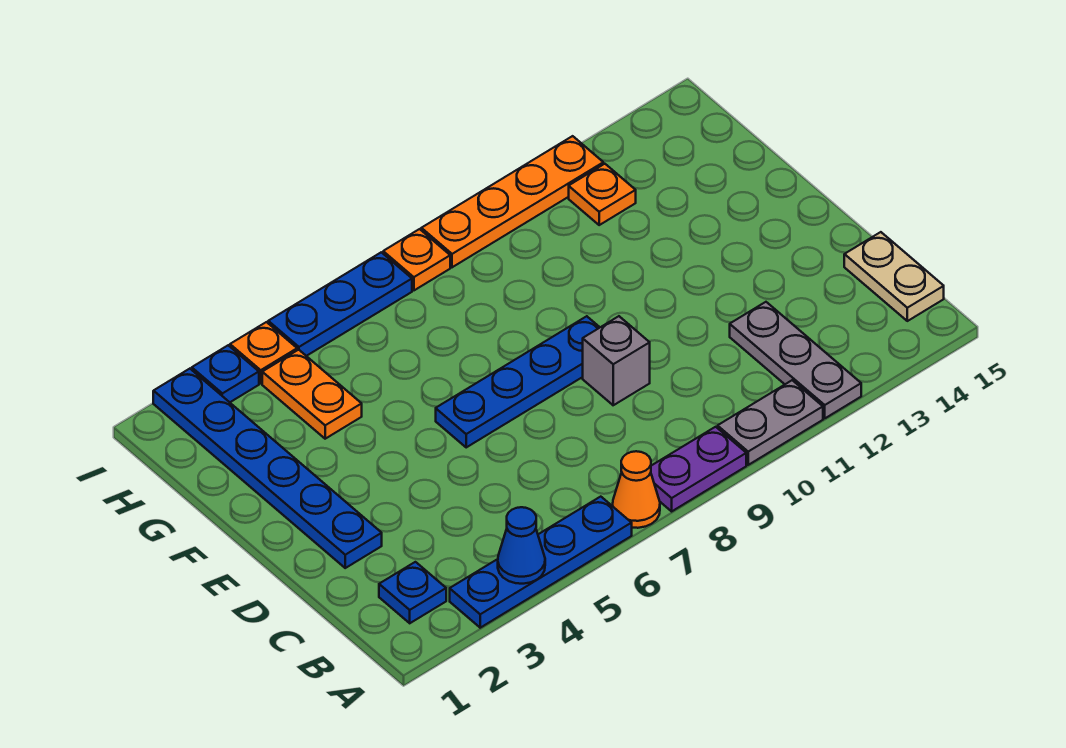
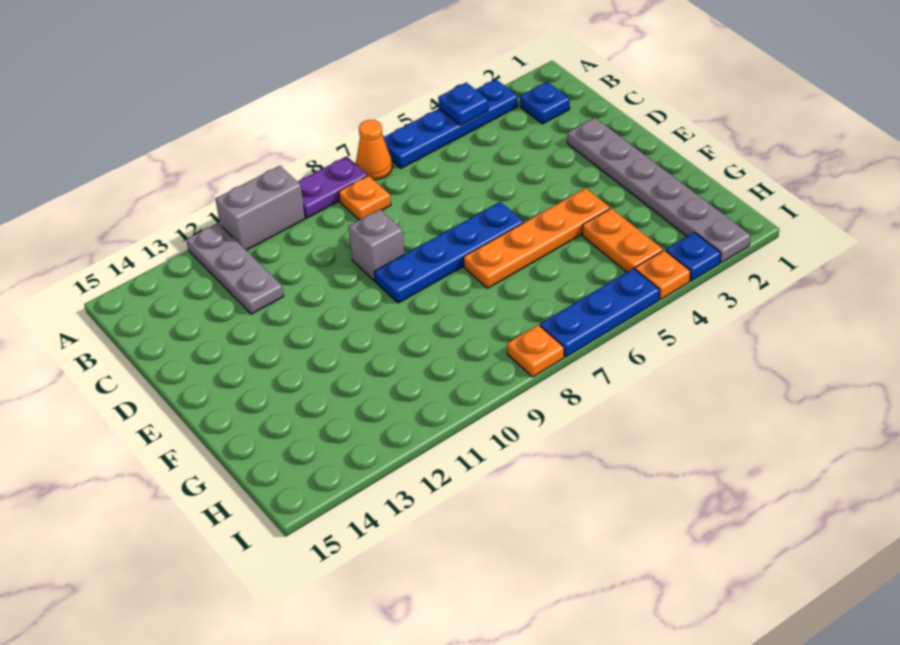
blue cone A4 level 2 -> blue plate A4 level 2
grey plate A10:A11 level 1 -> grey brick A10:A11 level 1
tan plate B15:C15 level 1 -> none
blue plate D2:I2 level 1 -> grey plate D2:I2 level 1
orange plate H12 level 1 -> orange plate B8 level 1
orange plate I9:I12 level 1 -> orange plate F4:F7 level 1

